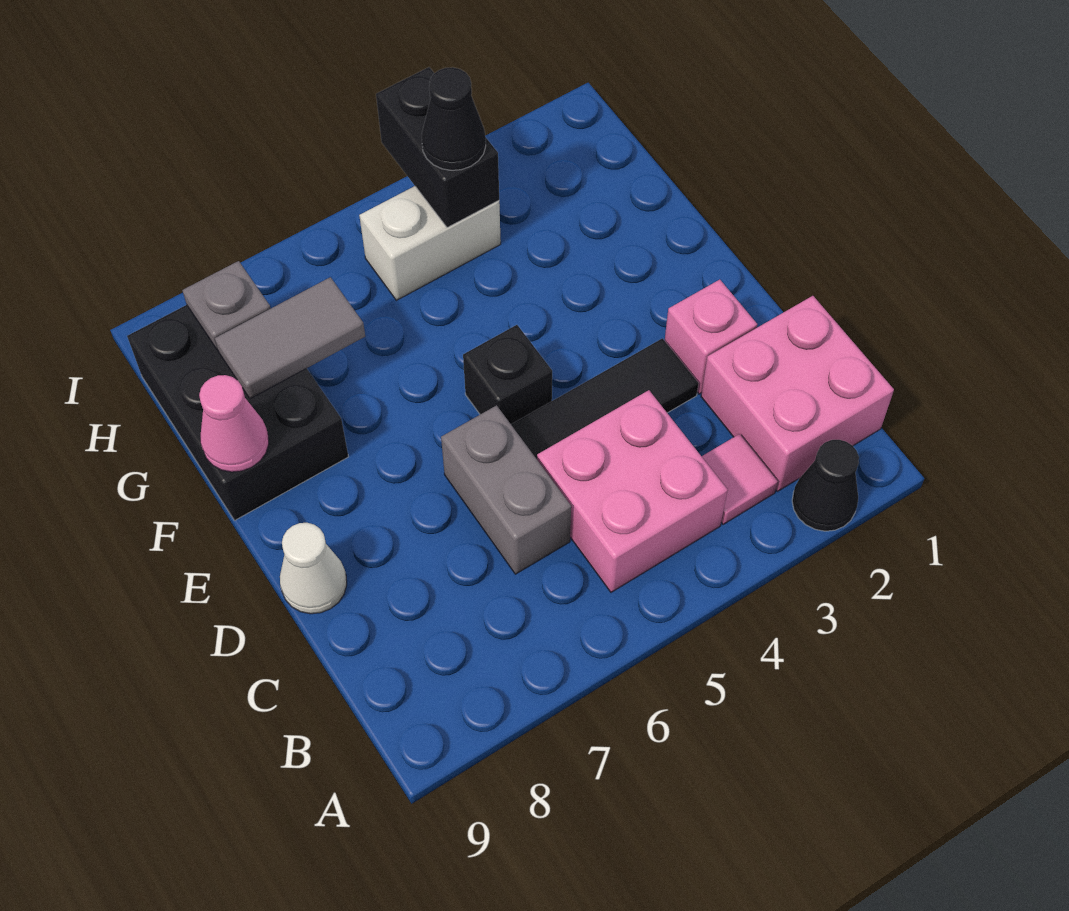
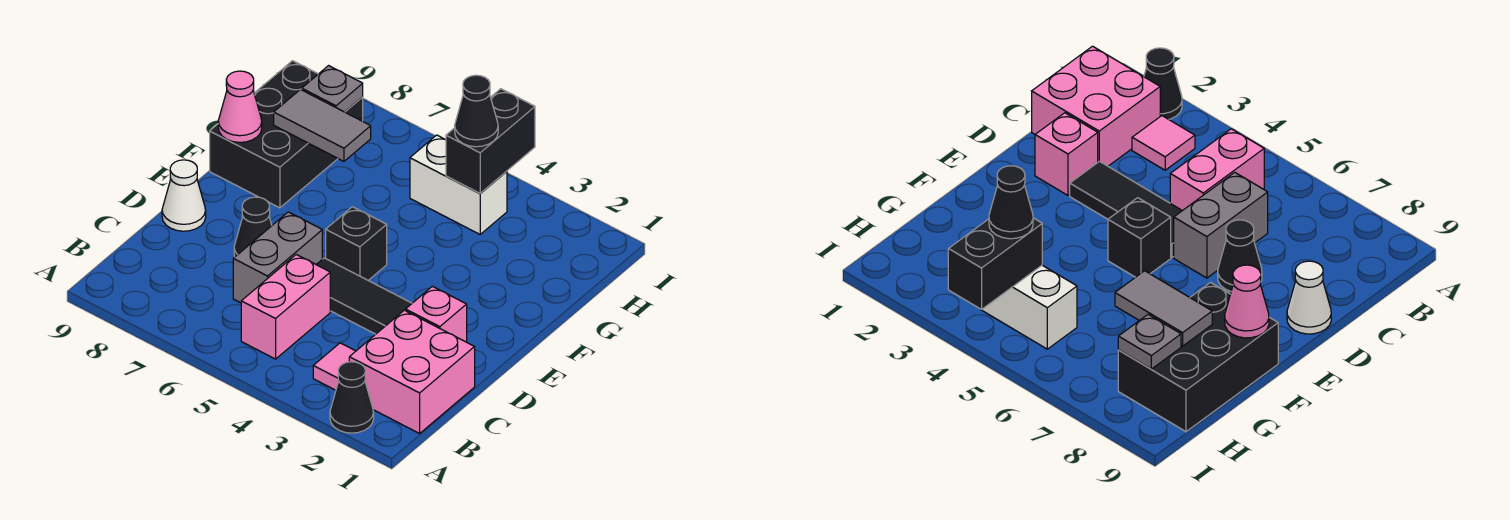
pink brick B4:C5 level 1 -> pink brick B5:C5 level 1
none -> black cone D7 level 1

